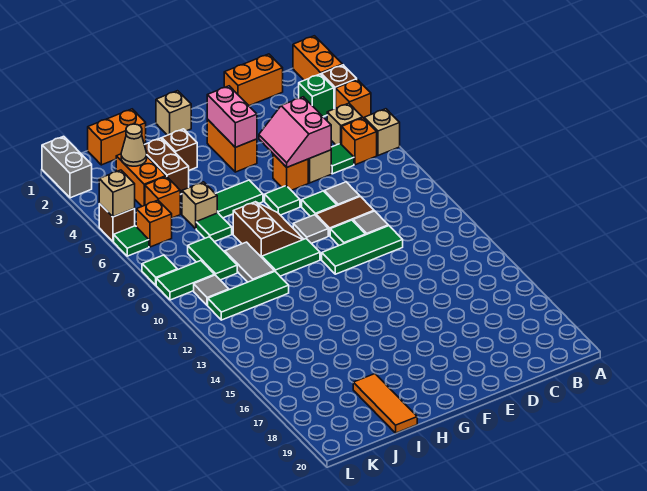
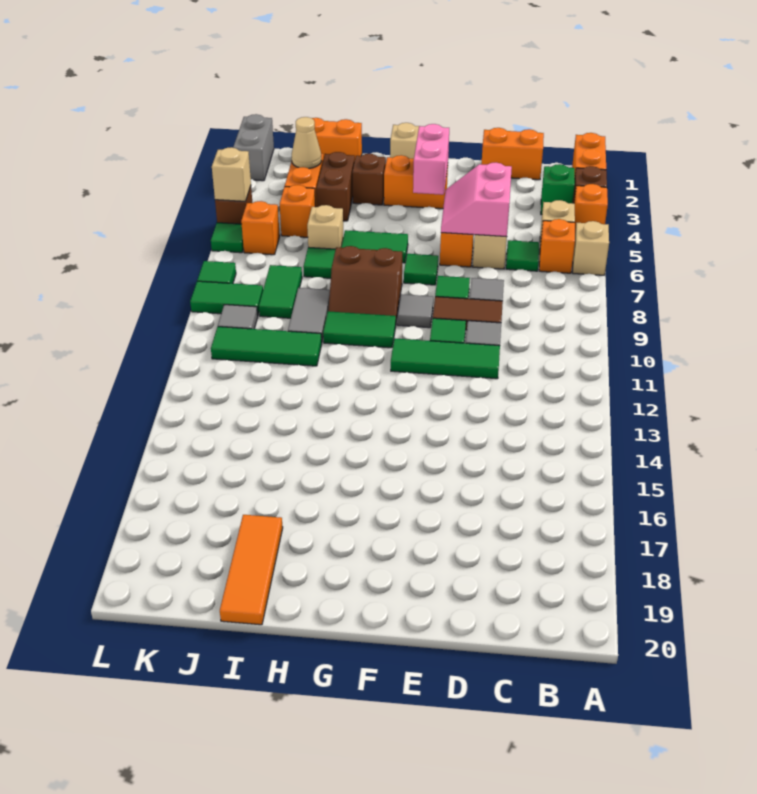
orange brick F3:F4 level 1 -> orange brick F3:G3 level 1
brown slope G8:H9 level 1 top H -> brown slope G8:H9 level 1 top 8

